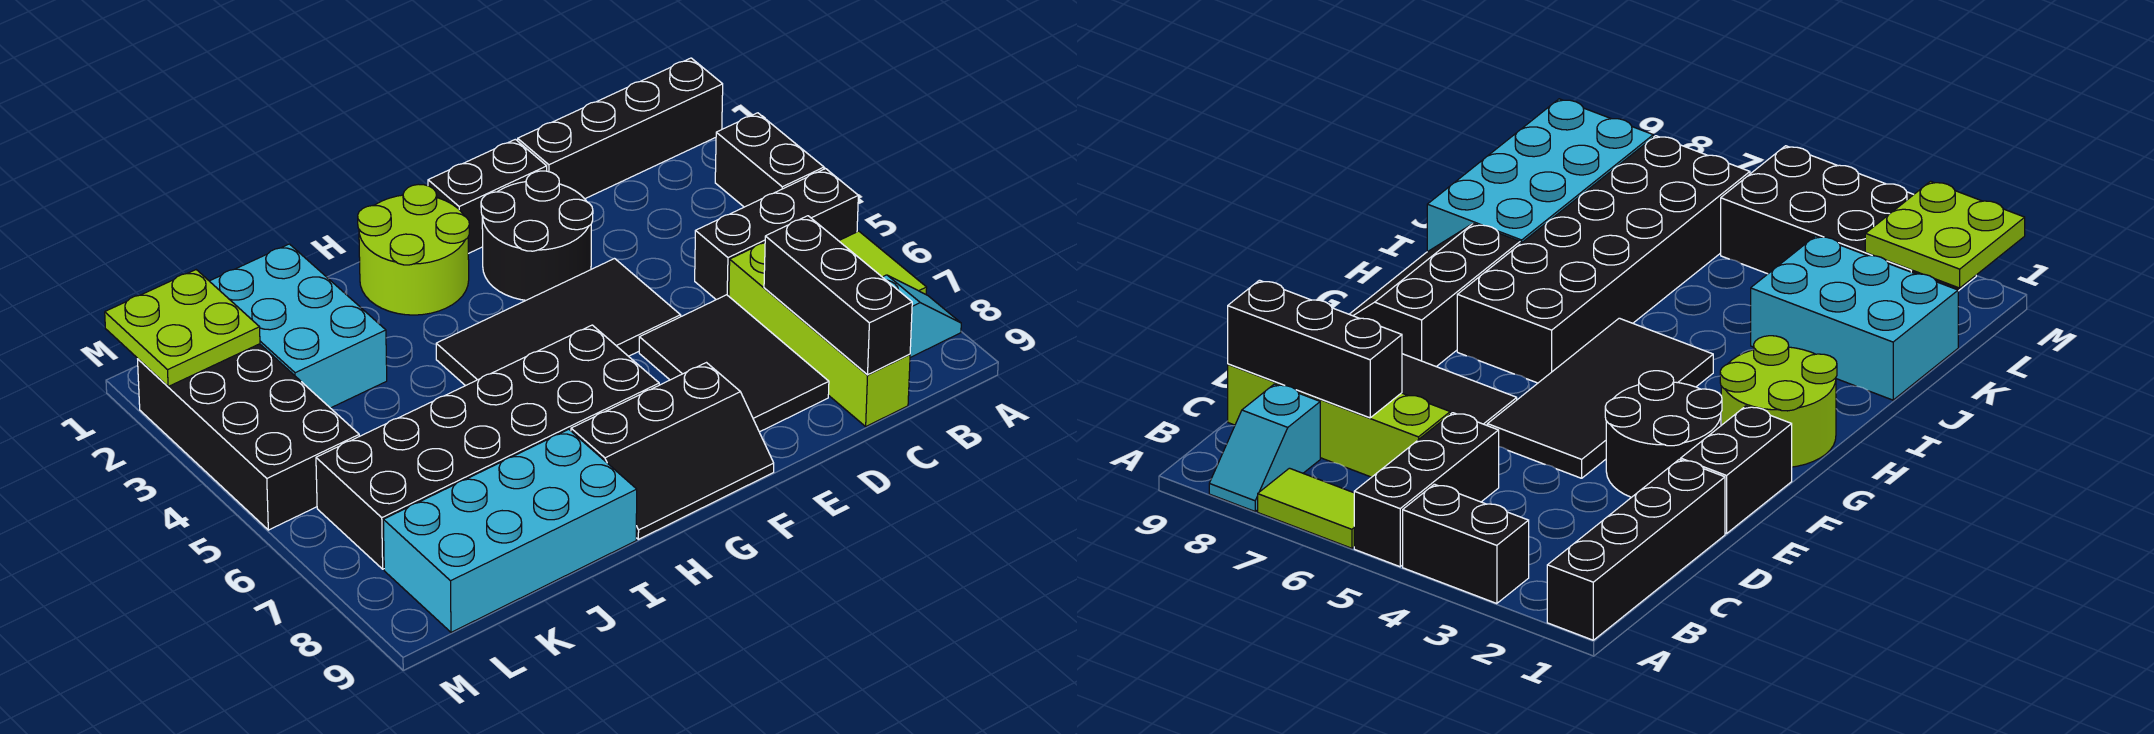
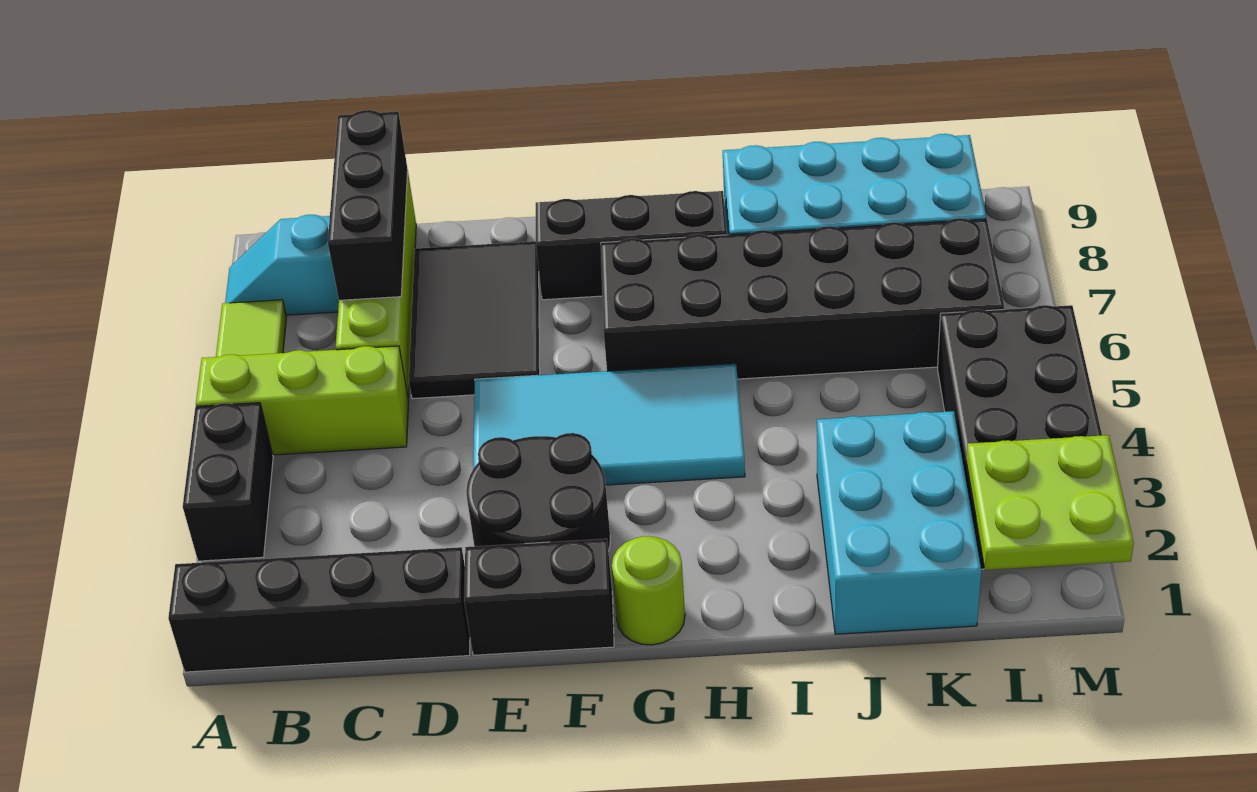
black brick A5:C5 level 1 -> lime brick A5:C5 level 1
black tile E4:H5 level 1 -> cyan tile E4:H5 level 1
lime round brick G1:H2 level 1 -> lime round brick G1 level 1

